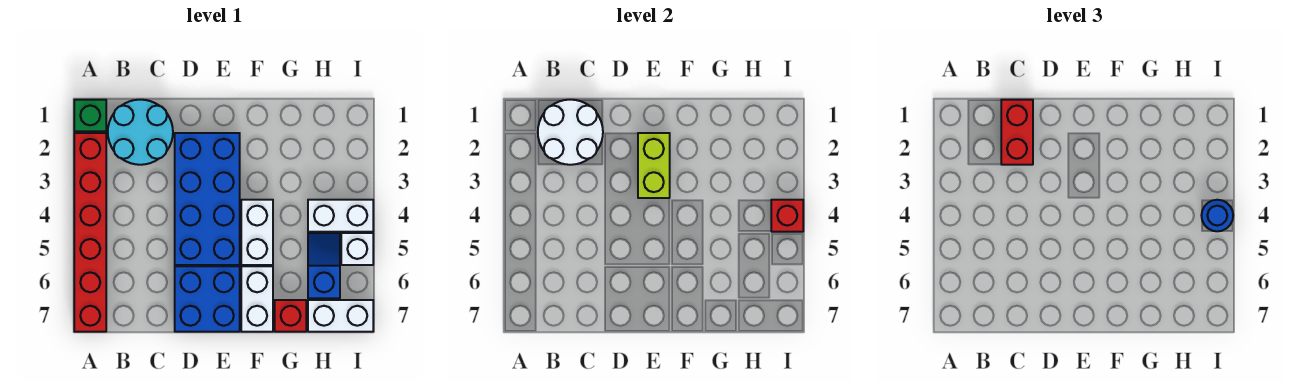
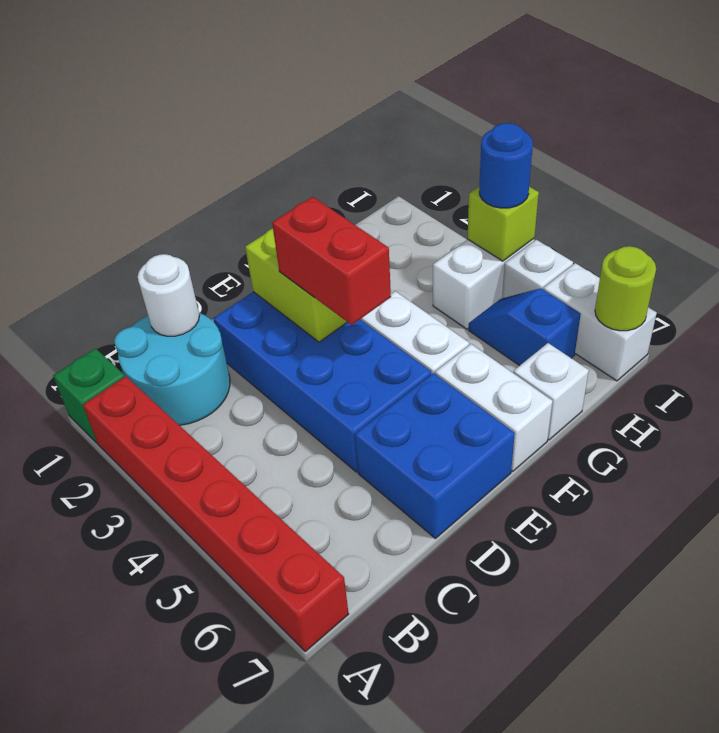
white round brick B1:C2 level 2 -> white round brick C1 level 2
red brick C1:C2 level 3 -> red brick E3:E4 level 3
red brick G7 level 1 -> white brick G7 level 1
white brick H7:I7 level 1 -> white brick I6:I7 level 1
red brick I4 level 2 -> lime brick I4 level 2
none -> lime round brick I7 level 2

